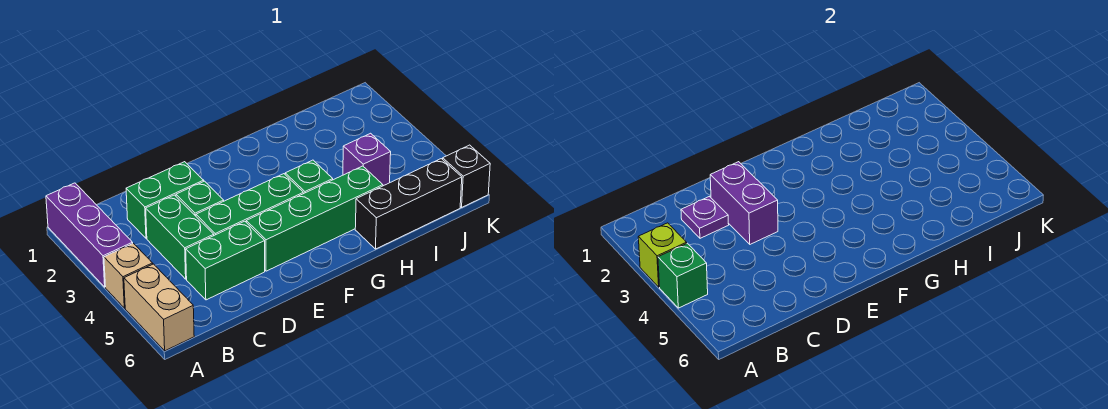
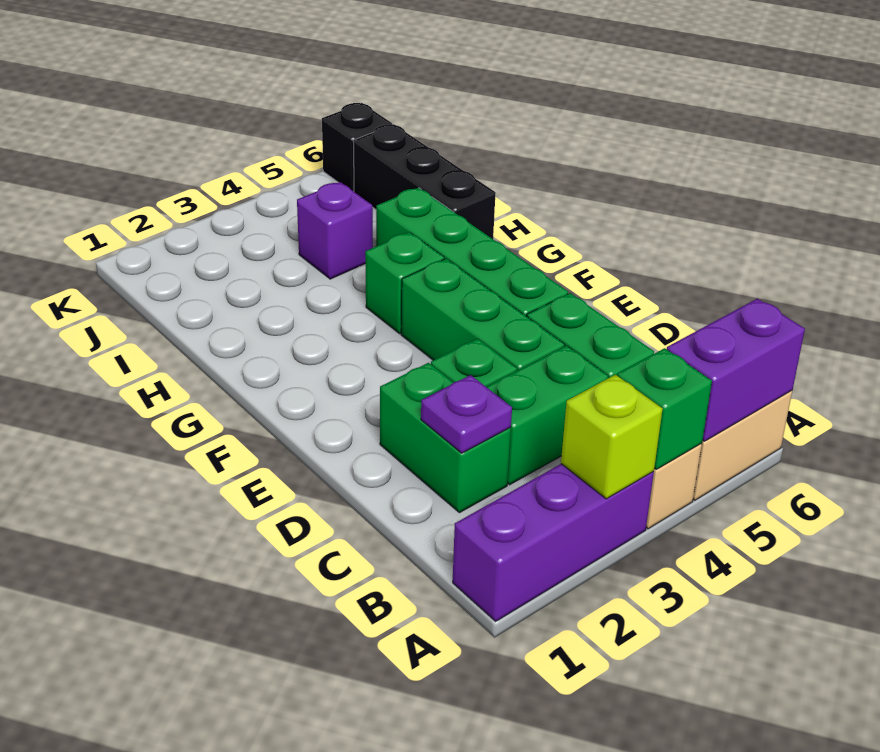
purple brick D2:D3 level 2 -> purple brick A5:A6 level 2

